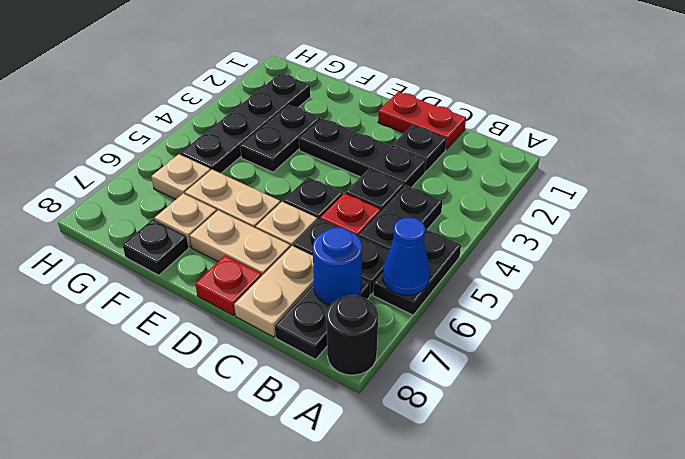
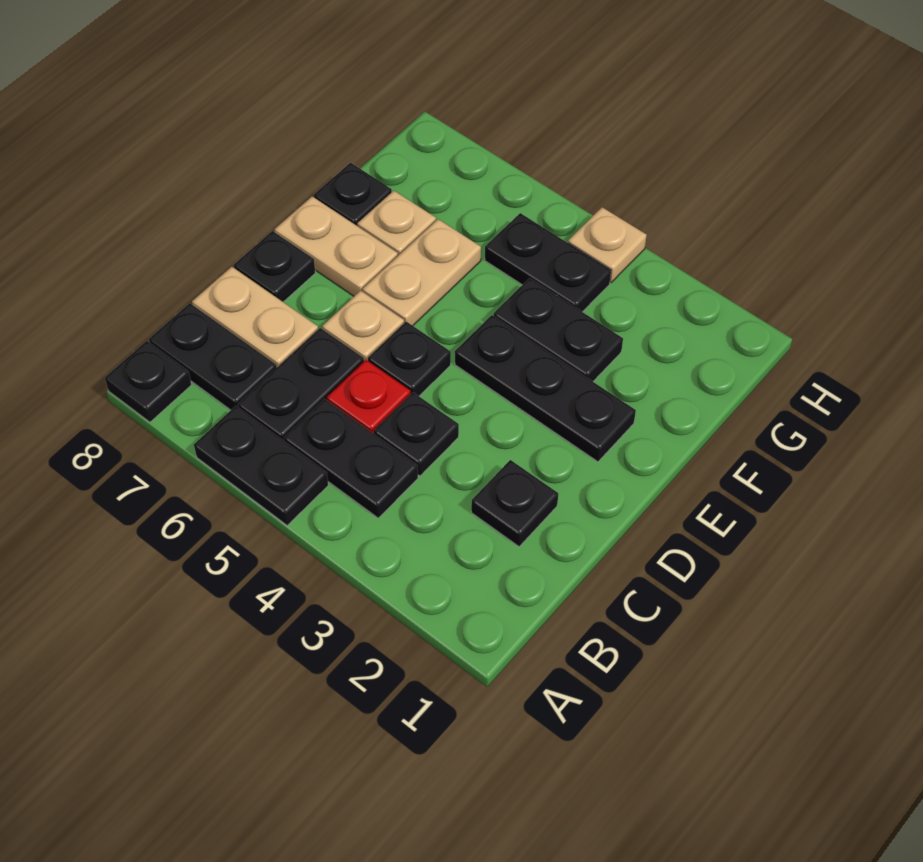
blue cone A6 level 2 -> none
black round brick A8 level 1 -> black plate A8 level 1
blue round brick B7 level 2 -> none
red plate C1:D1 level 1 -> none
black plate C3:E3 level 1 -> black plate E2:E4 level 1
tan plate D7:E7 level 1 -> tan plate E7:E8 level 1
red plate D8 level 1 -> black plate D8 level 1
black plate G2:G5 level 1 -> black plate G4:G5 level 1
tan plate G6 level 1 -> tan plate H4 level 1

